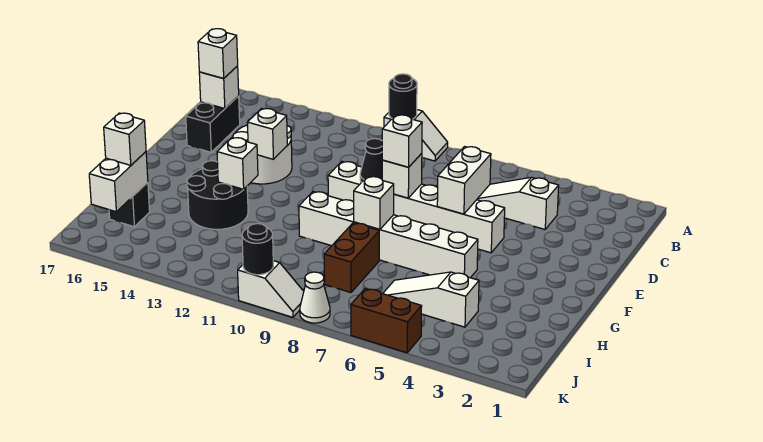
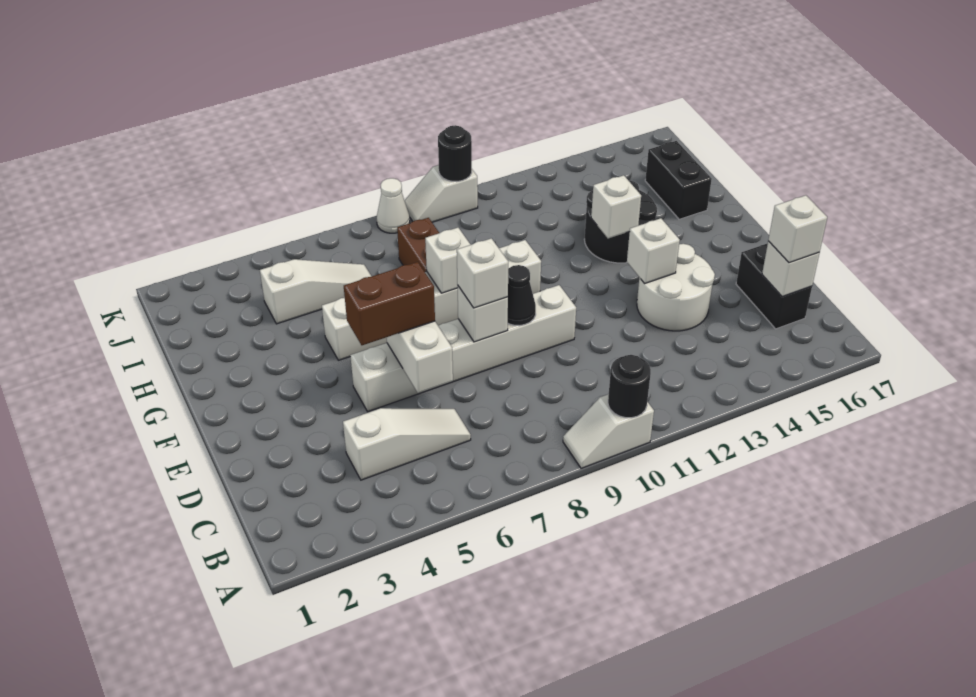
black brick I16 level 1 -> black brick H16:I16 level 1
white brick I16:J16 level 2 -> none
white brick I16 level 3 -> none
brown brick K5:K6 level 1 -> brown brick E5:E6 level 3

